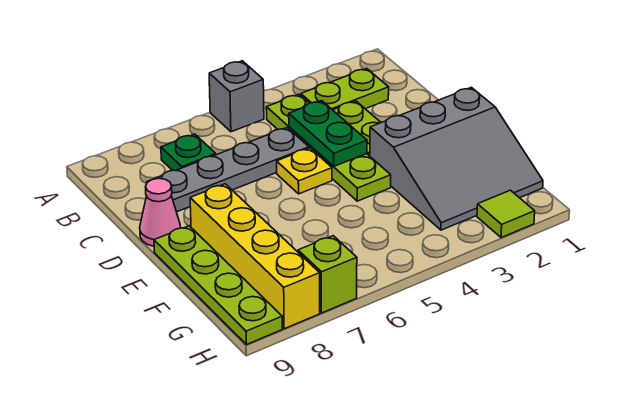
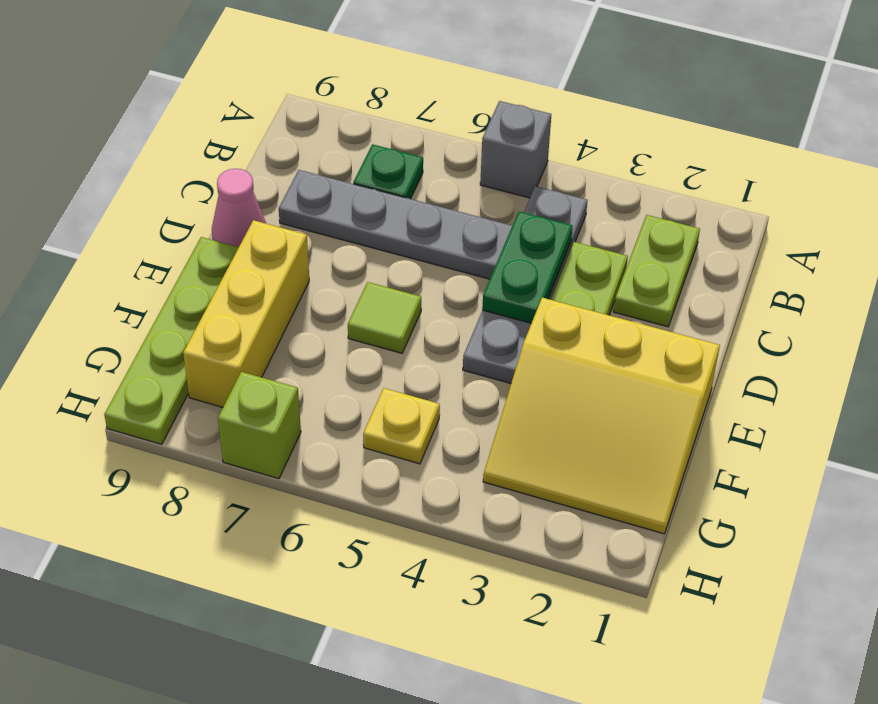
lime plate B2:B3 level 1 -> lime plate B2:C2 level 1
lime plate B4:E4 level 1 -> grey plate B4:E4 level 1
yellow plate D5 level 1 -> yellow plate G5 level 1
grey slope E1:G3 level 1 top E -> yellow slope E1:G3 level 1 top E
yellow brick E8:H8 level 1 -> yellow brick E8:G8 level 1
lime tile H2 level 1 -> lime tile E6 level 1

